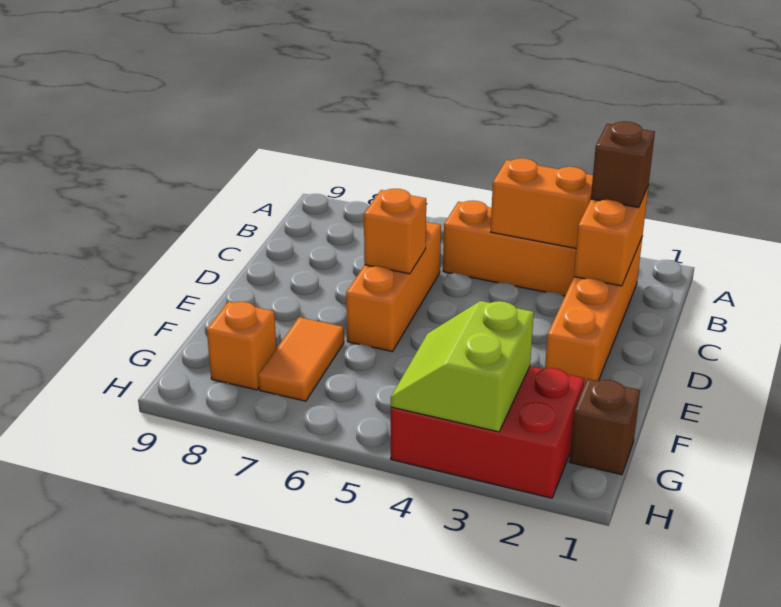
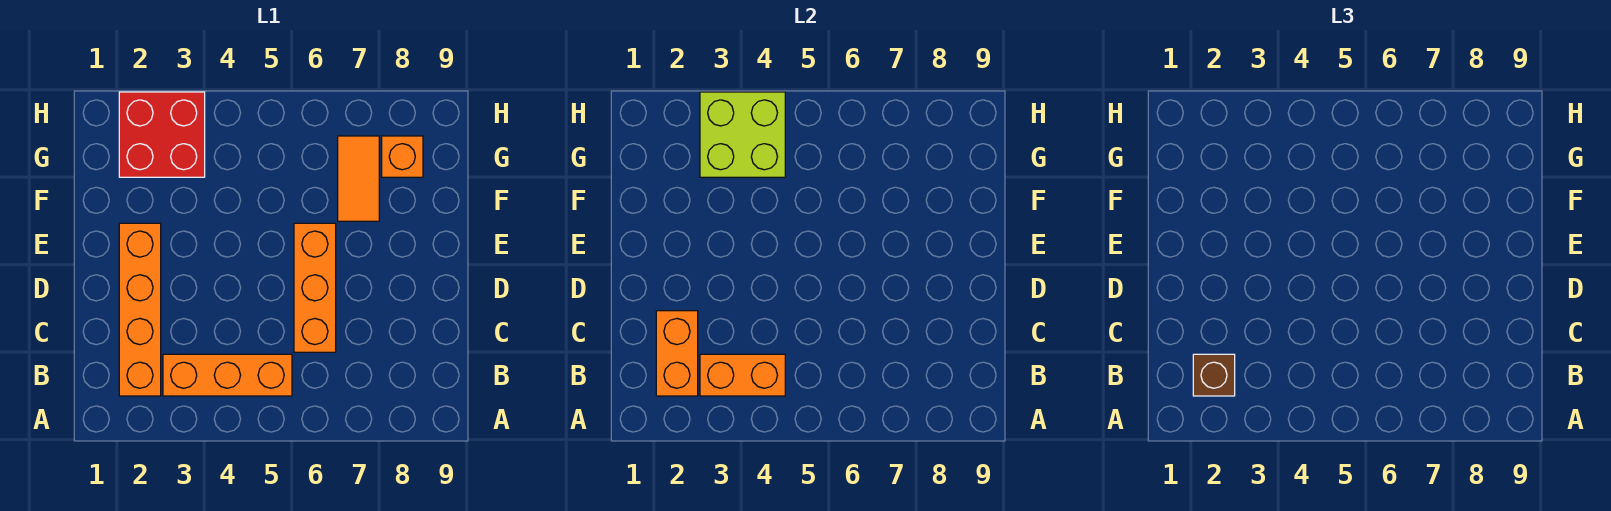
orange brick D6 level 2 -> none
brown brick G1 level 1 -> none
red brick G2:H4 level 1 -> red brick G2:H3 level 1
lime slope G3:H4 level 2 top 3 -> lime brick G3:H4 level 2

